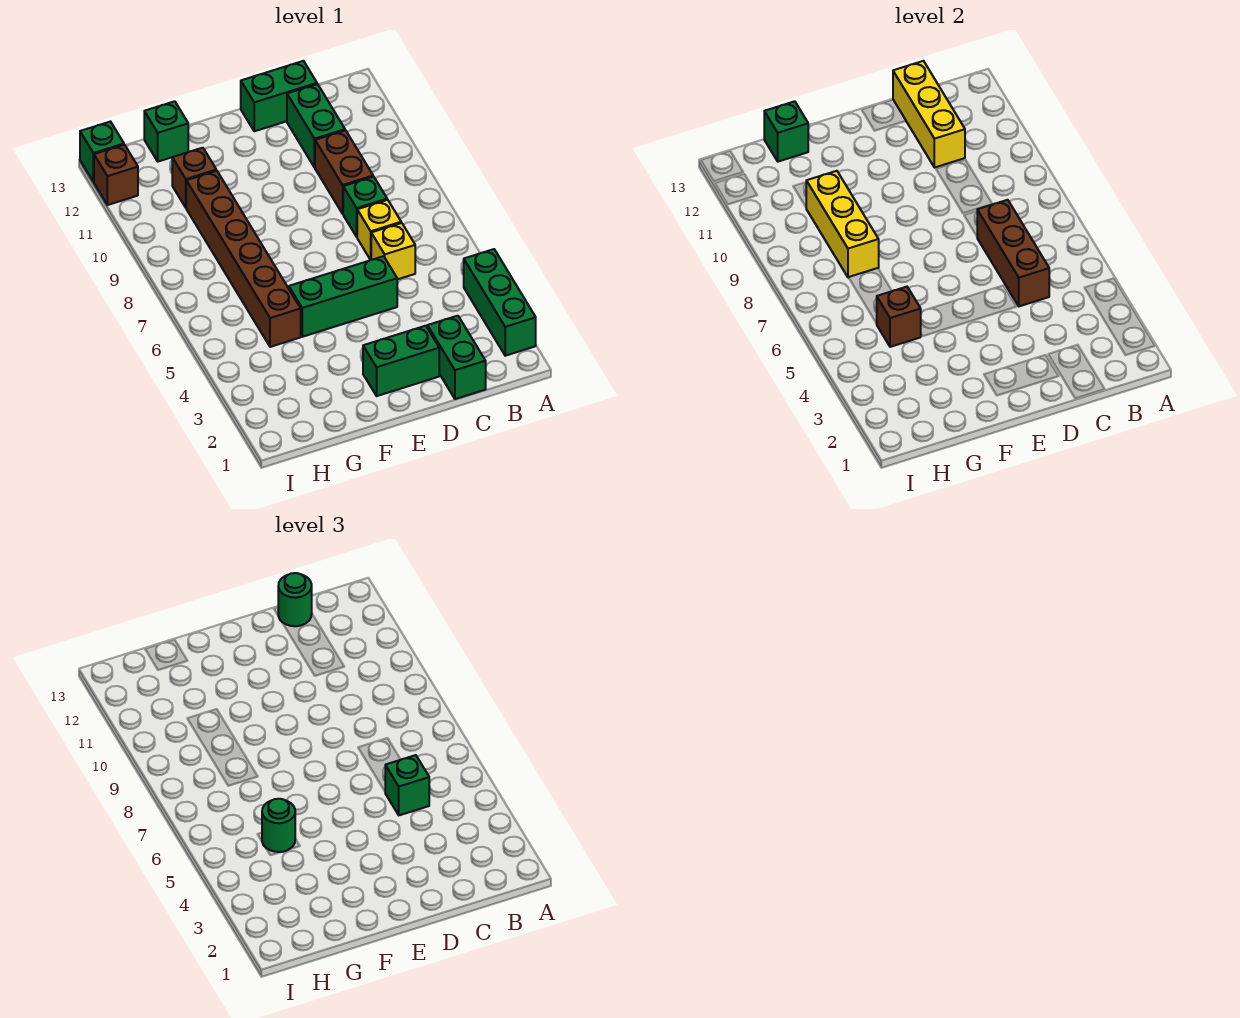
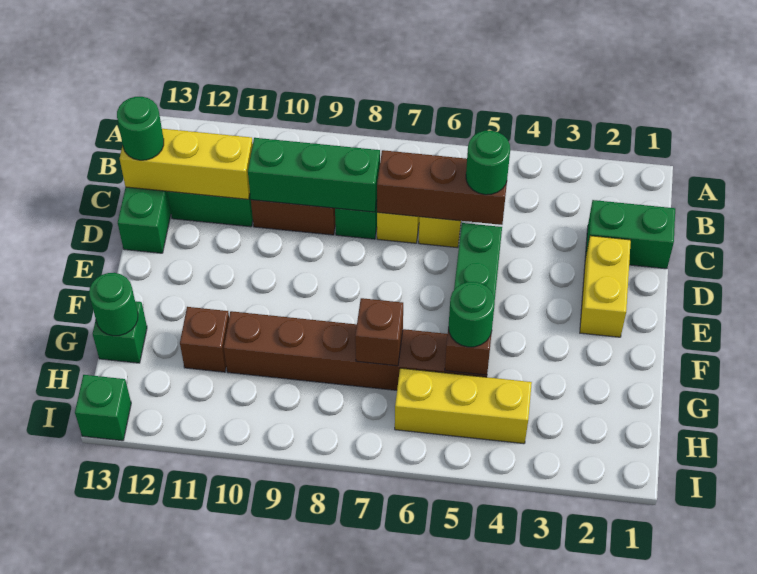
green brick A2:A4 level 1 -> green brick C8:C10 level 2
green brick C5 level 3 -> green round brick C5 level 3
green brick D2:E2 level 1 -> yellow brick D2:E2 level 1
yellow brick G8:G10 level 2 -> yellow brick H4:H6 level 1
green brick G13 level 2 -> green round brick G13 level 2
brown brick I12 level 1 -> brown brick G7 level 2

